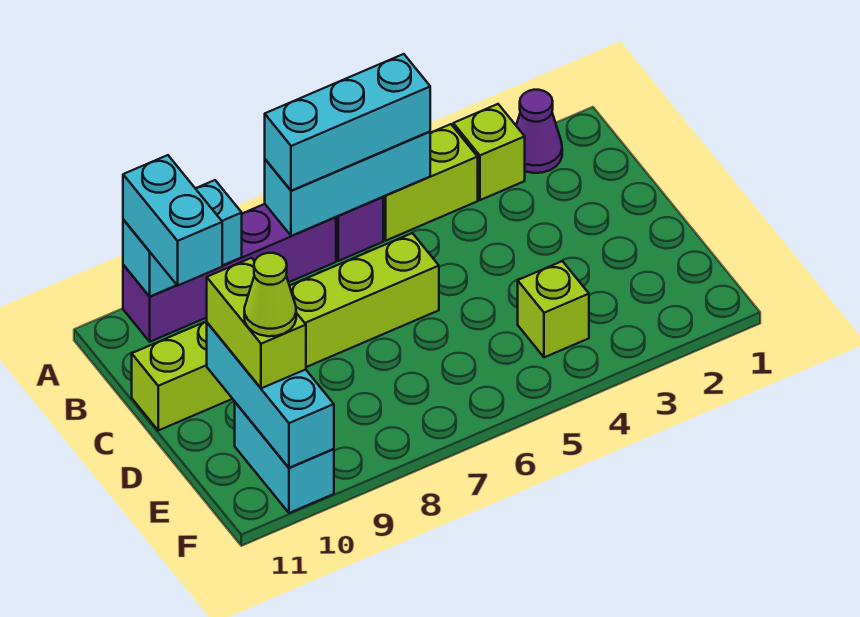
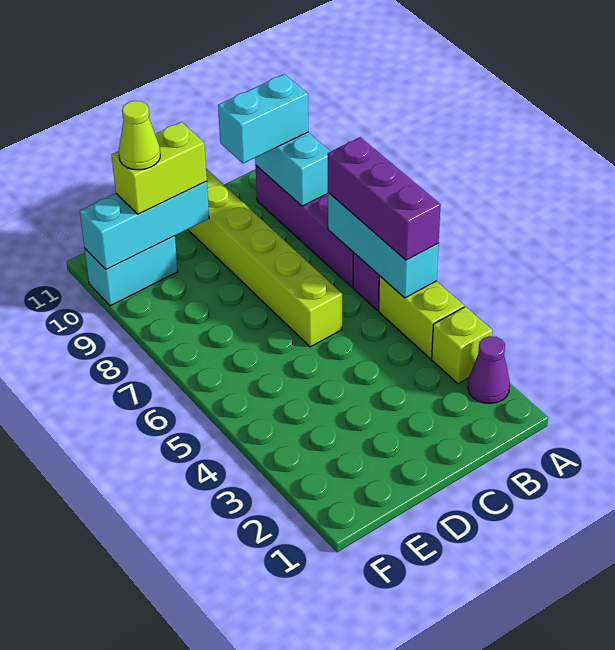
cyan brick A5:A7 level 3 -> purple brick A5:A7 level 3
lime brick E4 level 1 -> none

